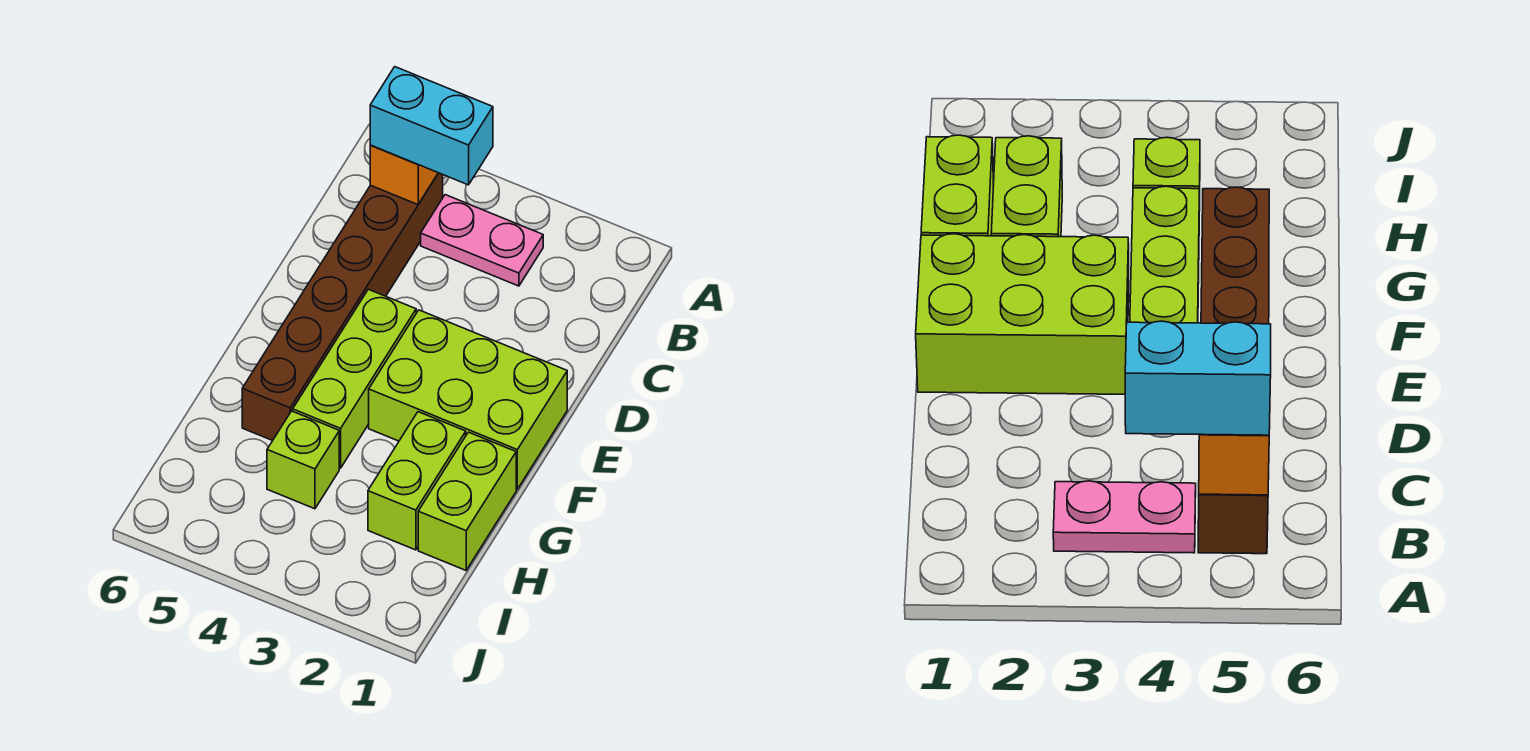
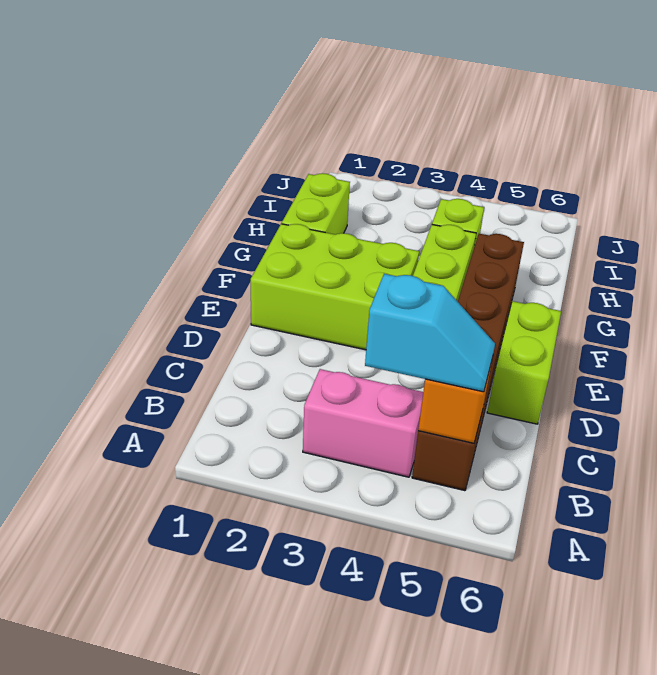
pink plate B3:B4 level 1 -> pink brick B3:B4 level 1
cyan brick B4:B5 level 3 -> cyan slope B4:B5 level 3 top 4
lime brick G2:H2 level 1 -> lime brick D6:E6 level 1

